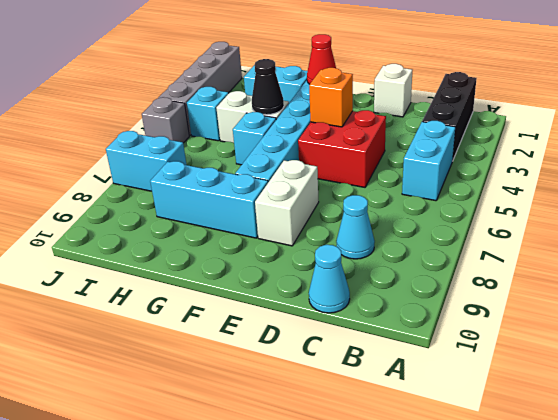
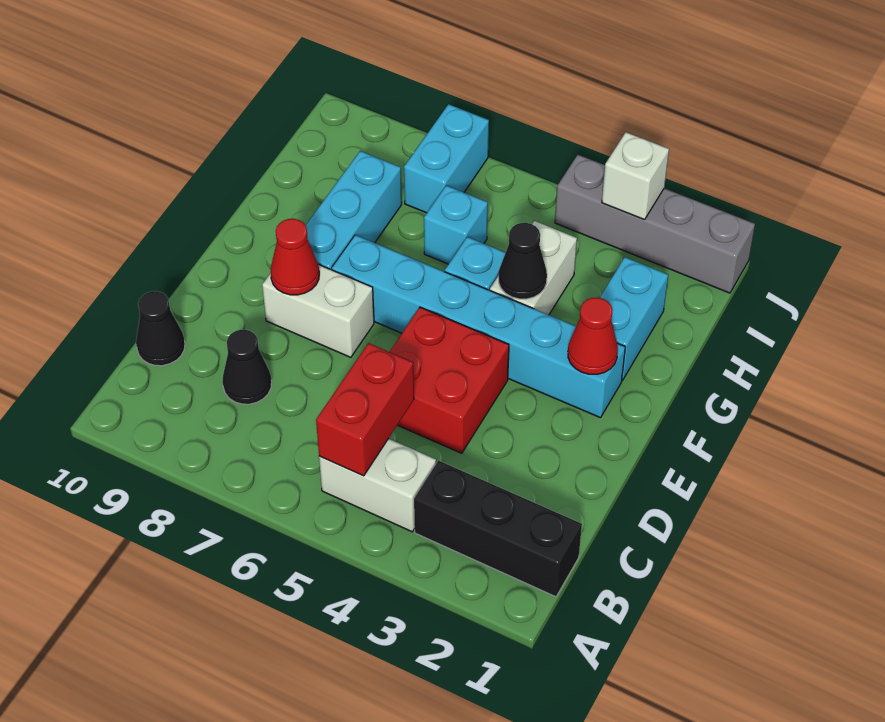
cyan brick B4:B5 level 1 -> white brick B4:B5 level 1
none -> red brick B5:C5 level 2
cyan cone C8 level 1 -> black cone C8 level 1
cyan cone C10 level 1 -> black cone C10 level 1
white brick D1 level 1 -> white brick J3 level 2
orange brick E4 level 2 -> none
none -> red cone E8 level 2
cyan brick I4 level 1 -> cyan brick H6 level 1
grey brick J5 level 1 -> none

